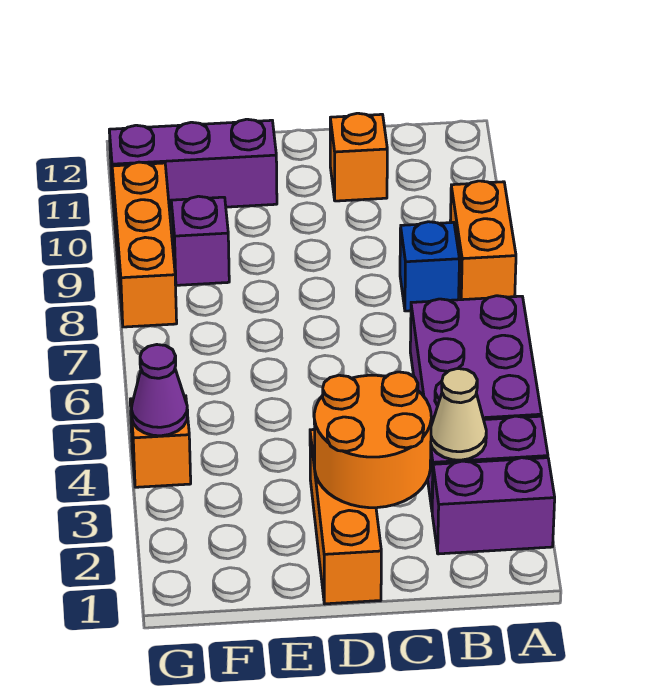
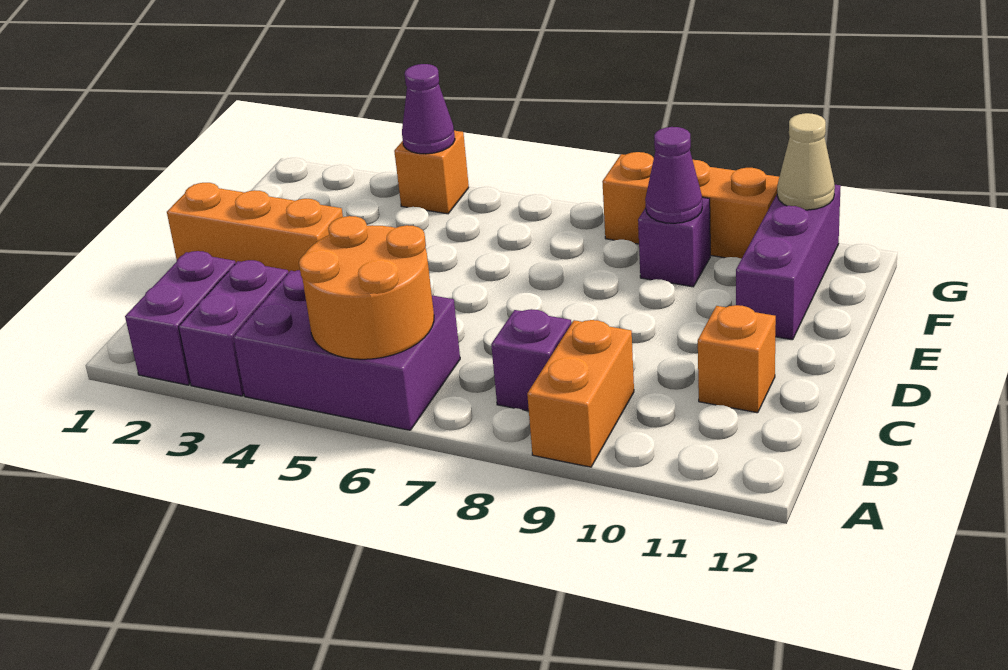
orange brick A8:A9 level 1 -> orange brick A9:B9 level 1
tan cone B3 level 2 -> tan cone G11 level 2
blue brick B8 level 1 -> purple brick B8 level 1
orange round brick C2:D3 level 2 -> orange round brick A5:B6 level 2
none -> purple cone F9 level 2

